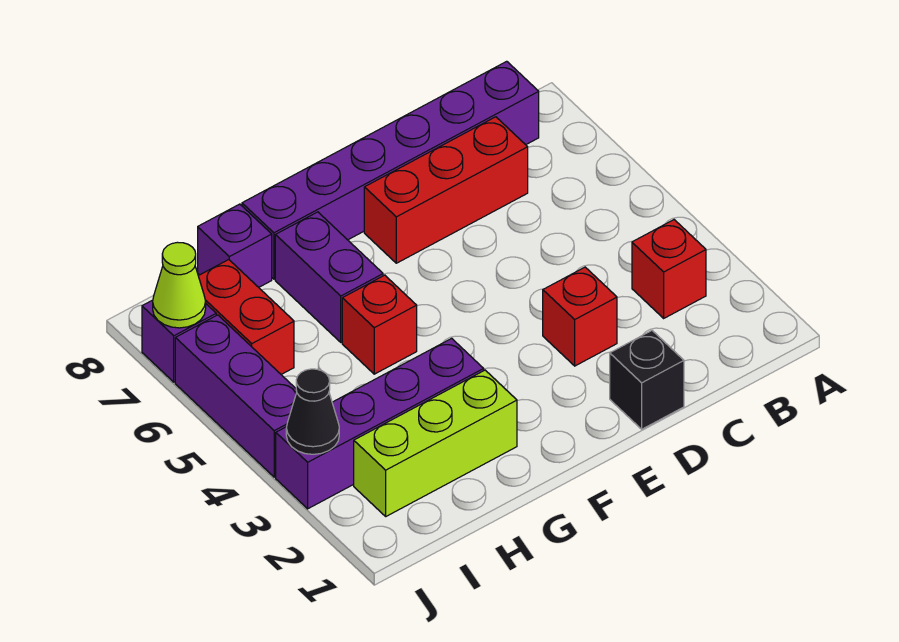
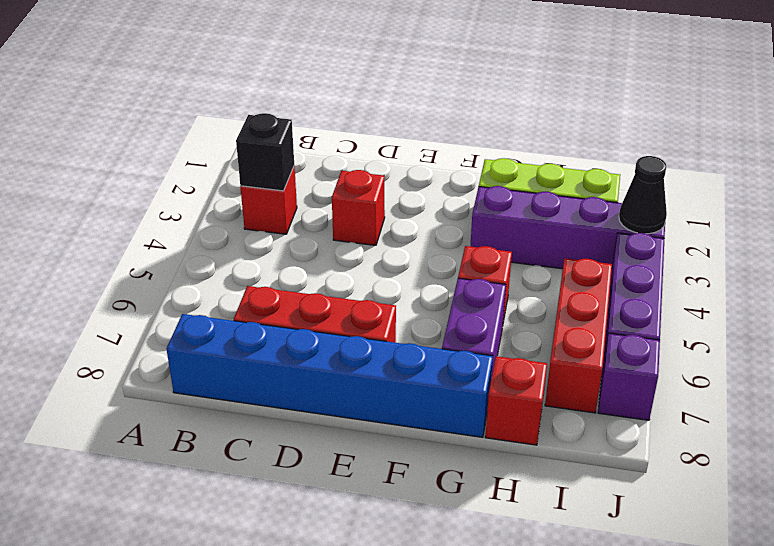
purple brick B8:G8 level 1 -> blue brick B8:G8 level 1
black brick D1 level 1 -> black brick B3 level 2
purple brick H8 level 1 -> red brick H8 level 1
red brick I6:I7 level 1 -> red brick I5:I7 level 1
lime cone J7 level 2 -> none

